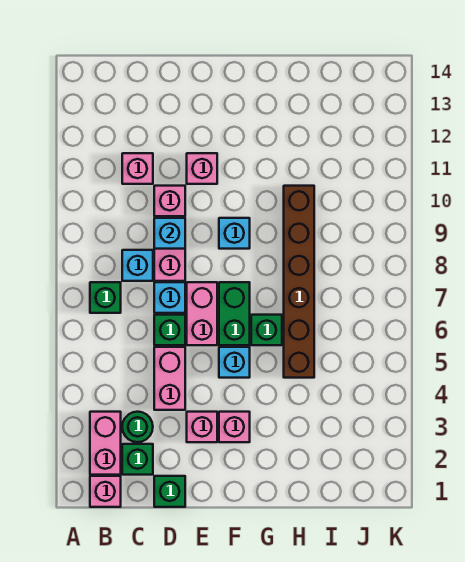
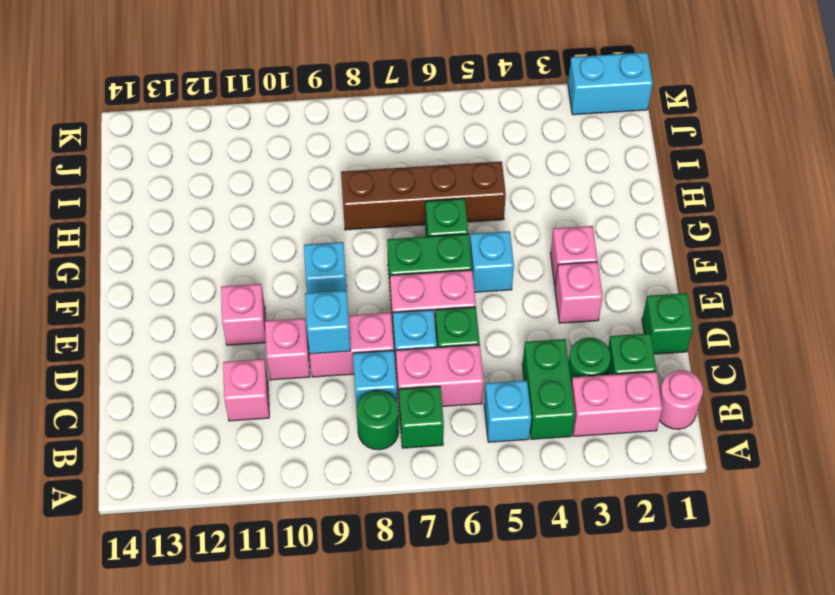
pink brick B1 level 1 -> pink round brick B1 level 1
none -> green brick B4:C4 level 1
none -> cyan brick B5 level 1
none -> green round brick B8 level 1
pink brick D4:D5 level 1 -> pink brick C6:C7 level 1
brown brick H5:H10 level 1 -> brown brick H5:H8 level 1
none -> cyan brick K1:K2 level 1

